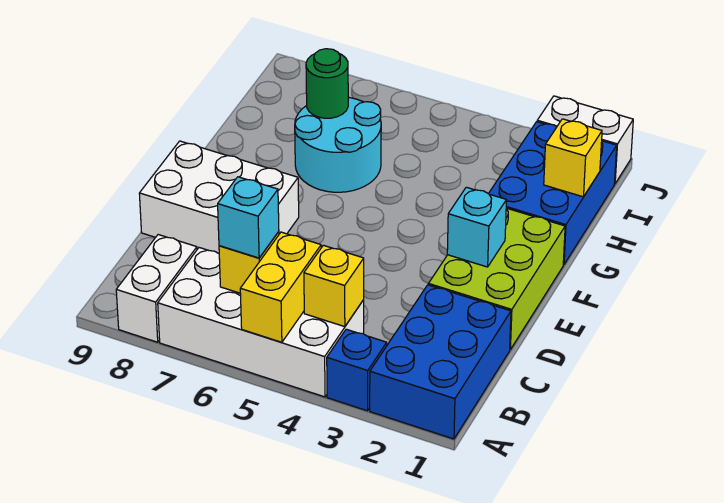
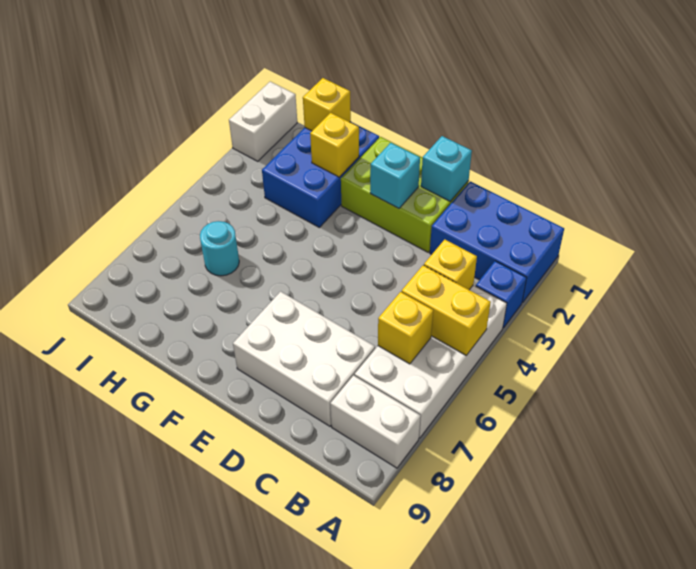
cyan brick B6 level 3 -> cyan brick D1 level 2
white brick D7:E9 level 1 -> white brick C7:E8 level 1
blue brick G1:I2 level 1 -> blue brick G1:H3 level 1
none -> yellow brick G2 level 2
cyan round brick G6:H7 level 1 -> cyan round brick H6 level 1
green round brick H7 level 2 -> none

